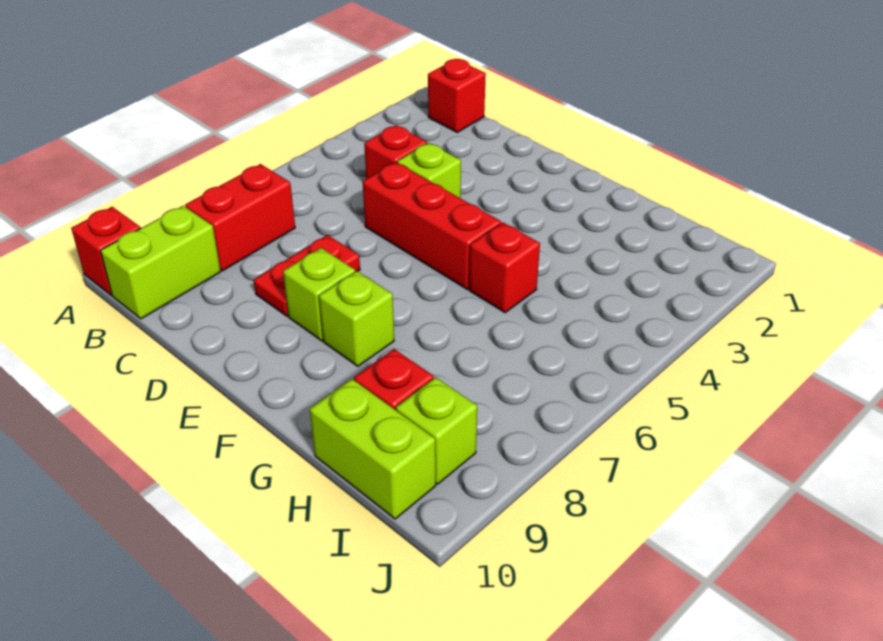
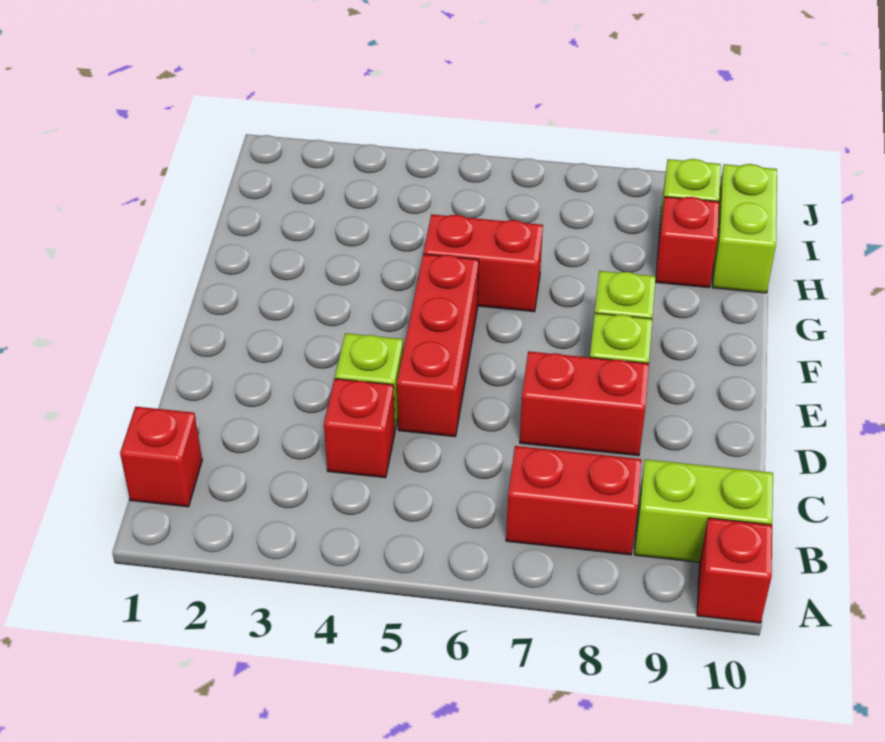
red plate D7:D8 level 1 -> red brick D7:D8 level 1
red brick G5 level 1 -> red brick G5:G6 level 1

